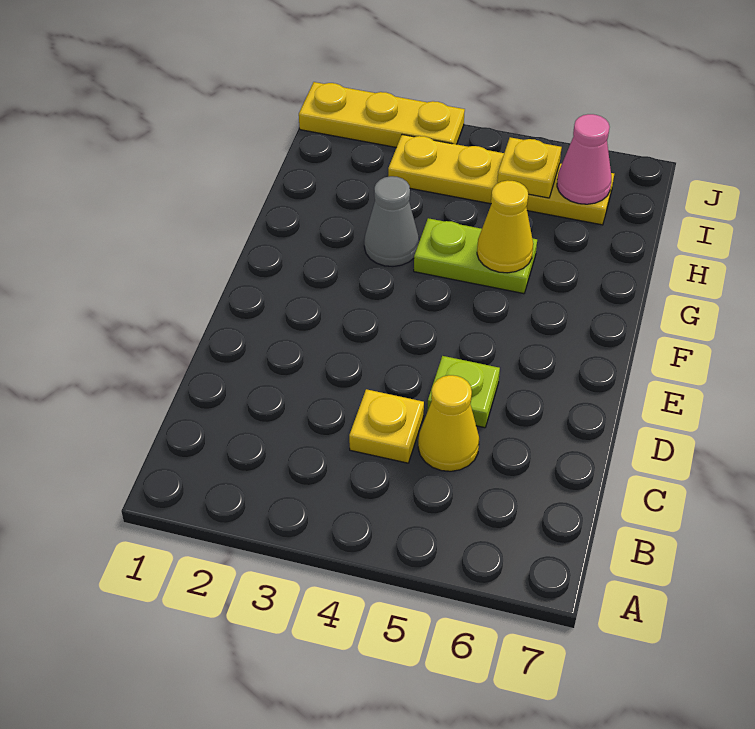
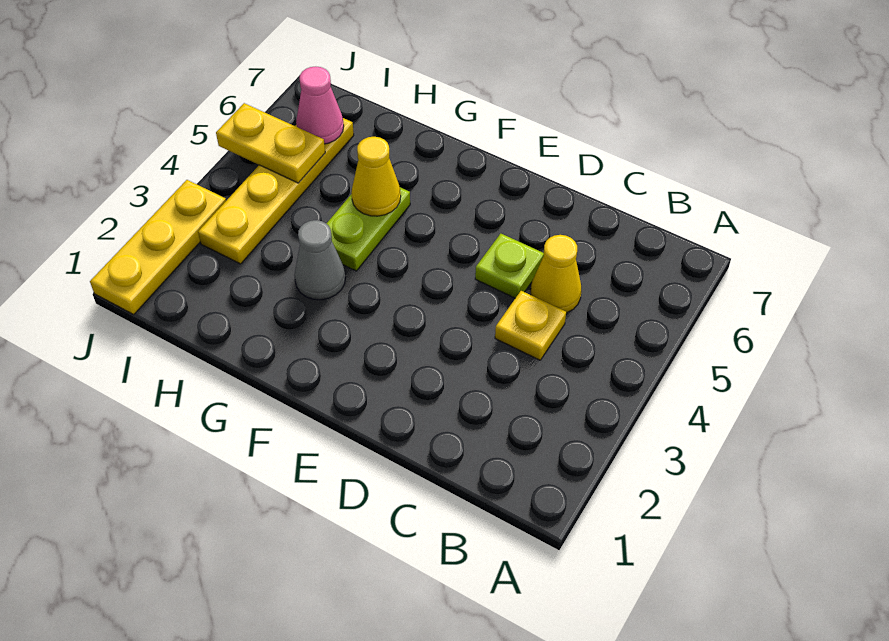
yellow plate I5 level 2 -> yellow plate I5:J5 level 2

